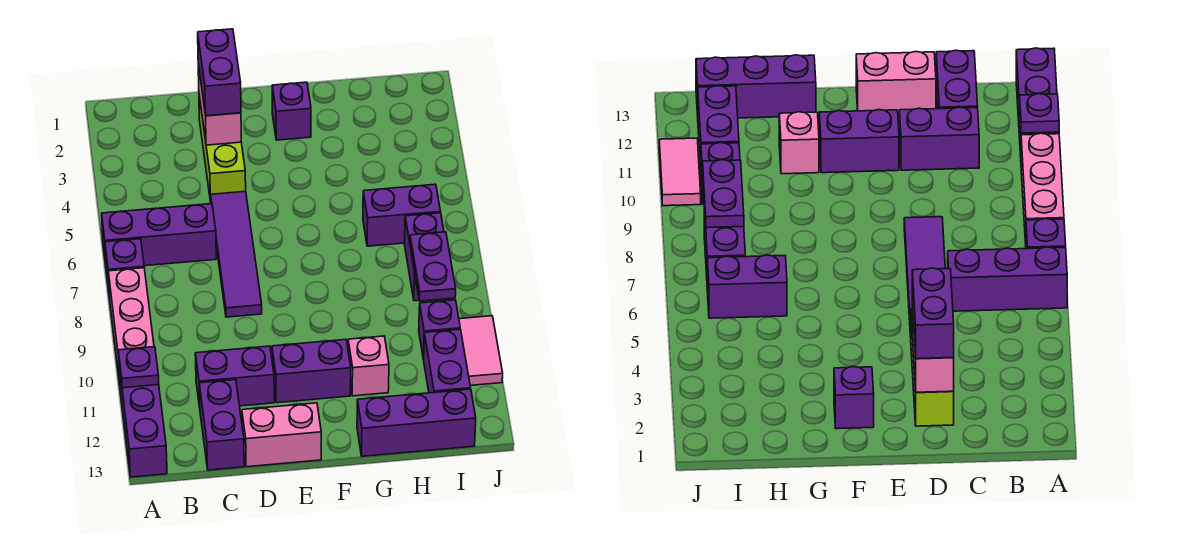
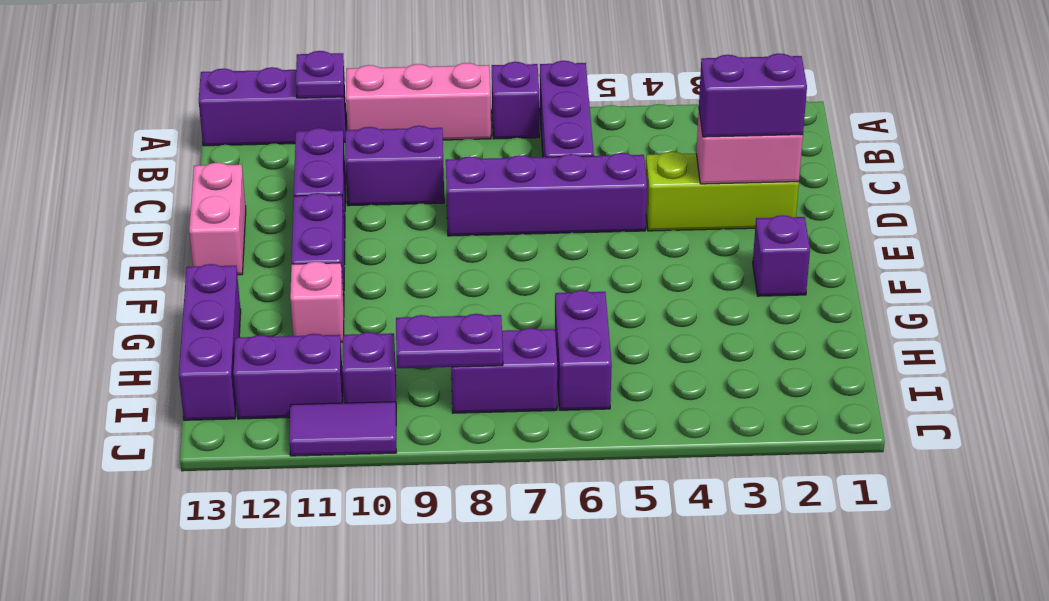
purple brick C12:C13 level 1 -> purple brick C9:C10 level 1
purple tile D5:D8 level 1 -> purple brick D5:D8 level 1
pink tile J10:J11 level 1 -> purple tile J10:J11 level 1

